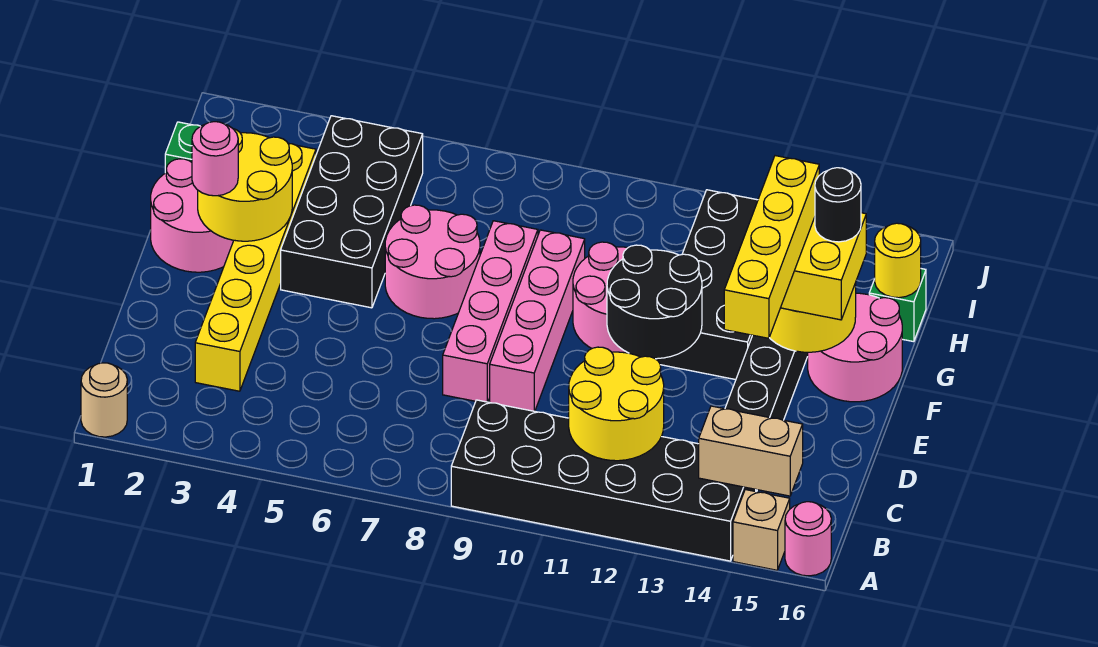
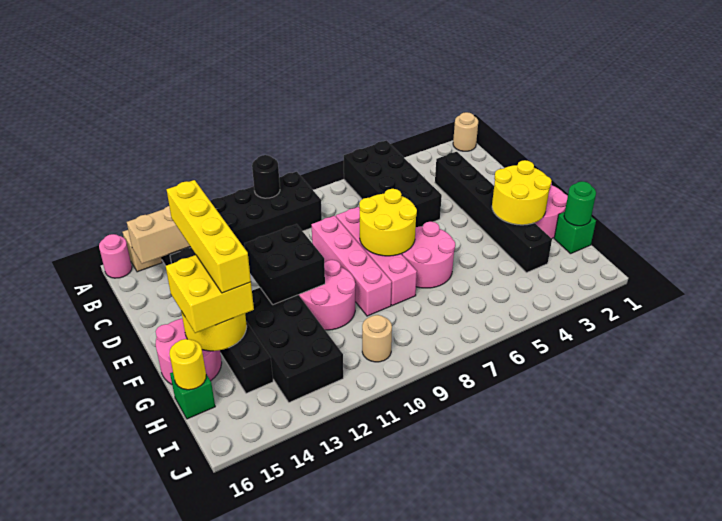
yellow round brick B11:C12 level 2 -> yellow round brick E7:F8 level 2
yellow brick C3:H3 level 1 -> black brick C3:H3 level 1
black round brick E11:F12 level 2 -> black brick E11:F12 level 2
pink round brick F2 level 3 -> none
black brick F4:I5 level 1 -> black brick A5:D6 level 1
black round brick G15 level 4 -> black round brick A10 level 2
none -> green round brick H1 level 2
none -> tan round brick I10 level 1

